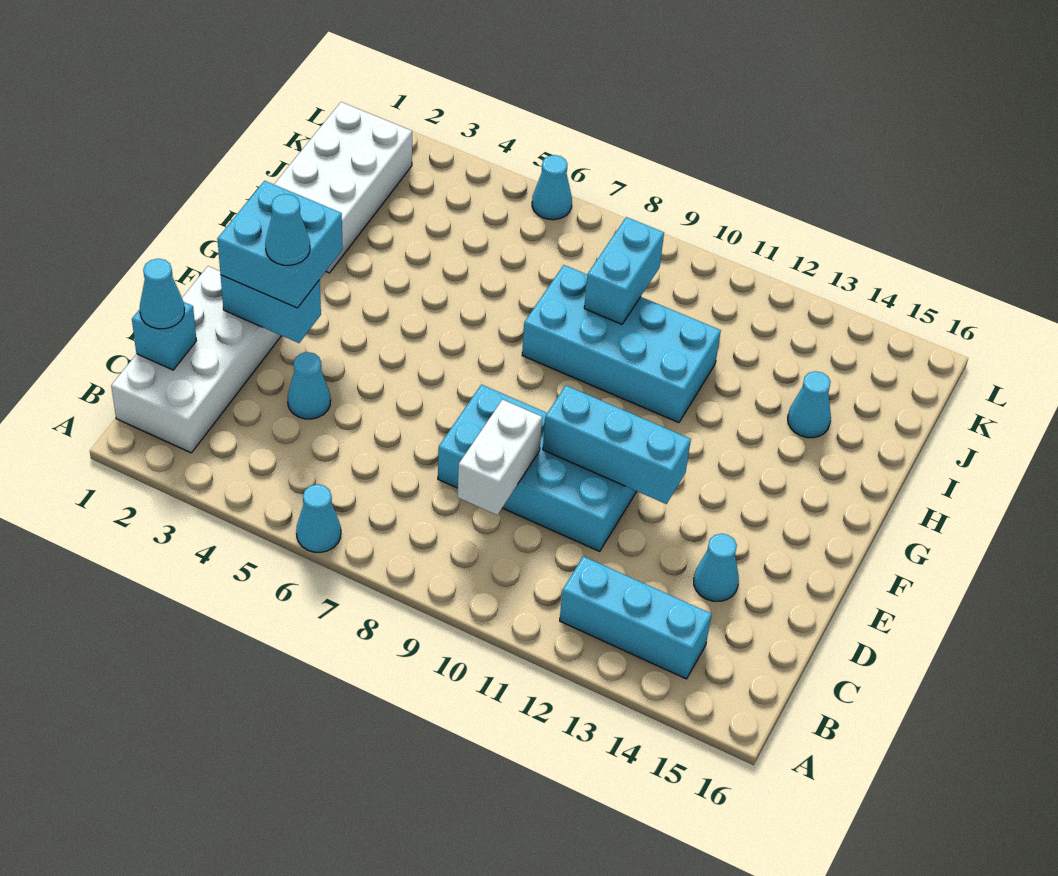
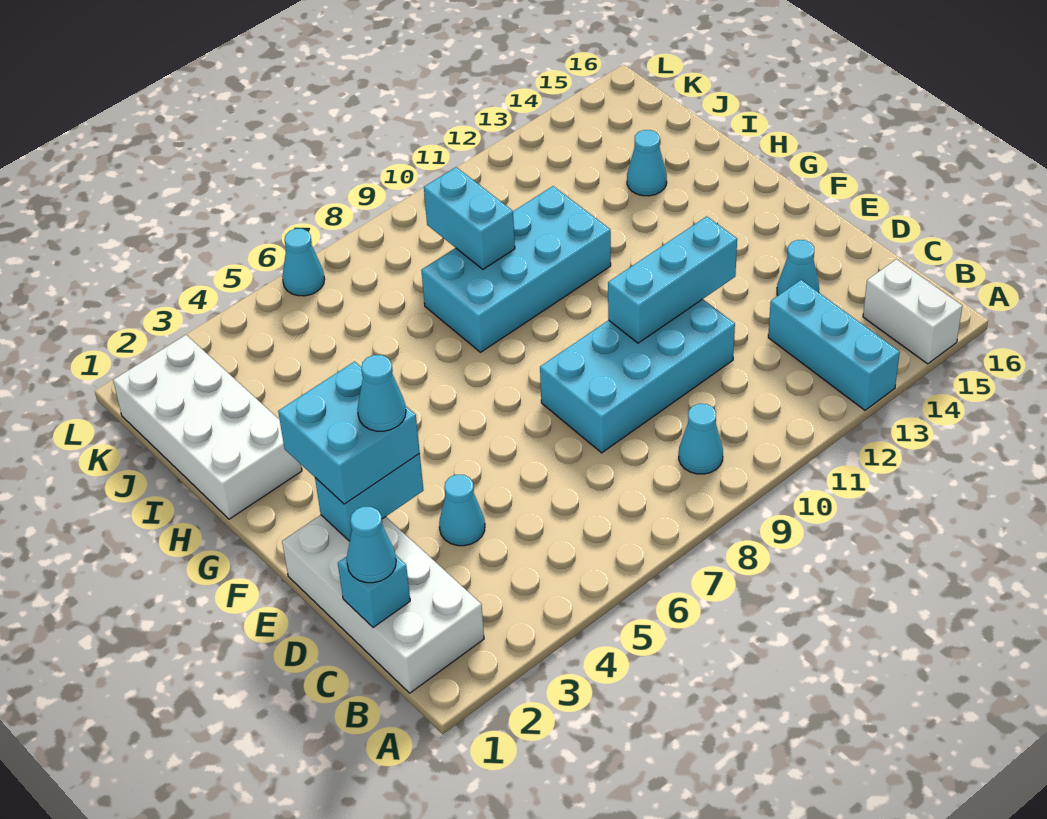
cyan cone A6 level 1 -> cyan cone B9 level 1
cyan brick B12:B14 level 1 -> cyan brick A13:C13 level 1
white brick C9:D9 level 2 -> white brick A15:B15 level 1

